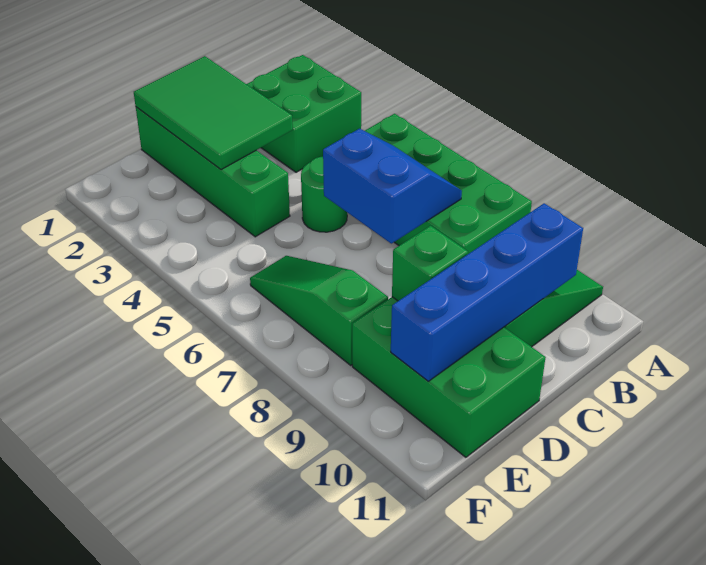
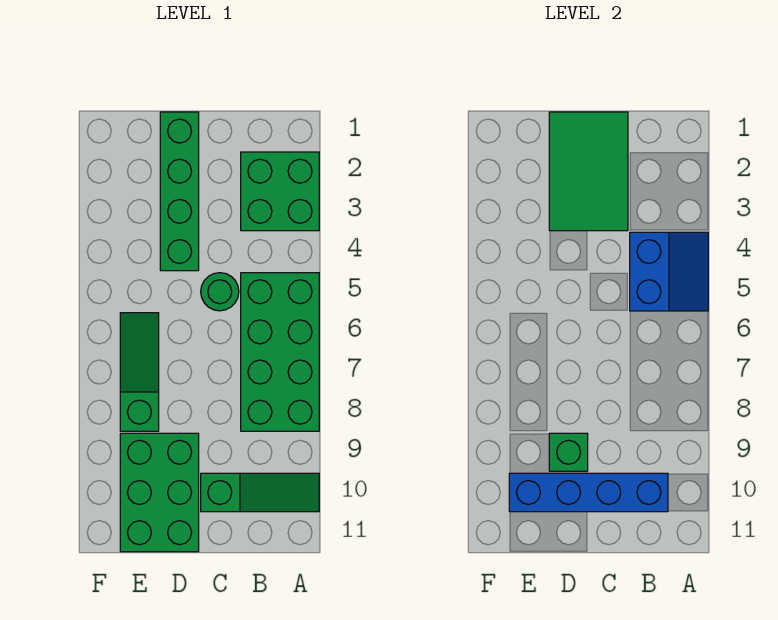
blue slope B6:C7 level 2 top C -> blue slope A4:B5 level 2 top B

